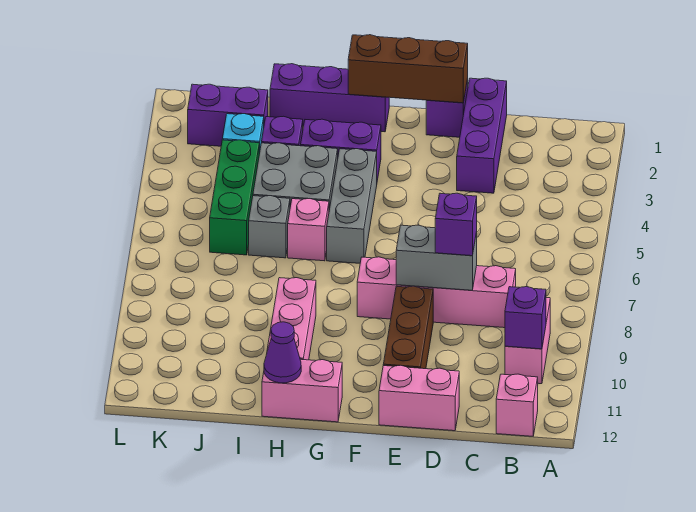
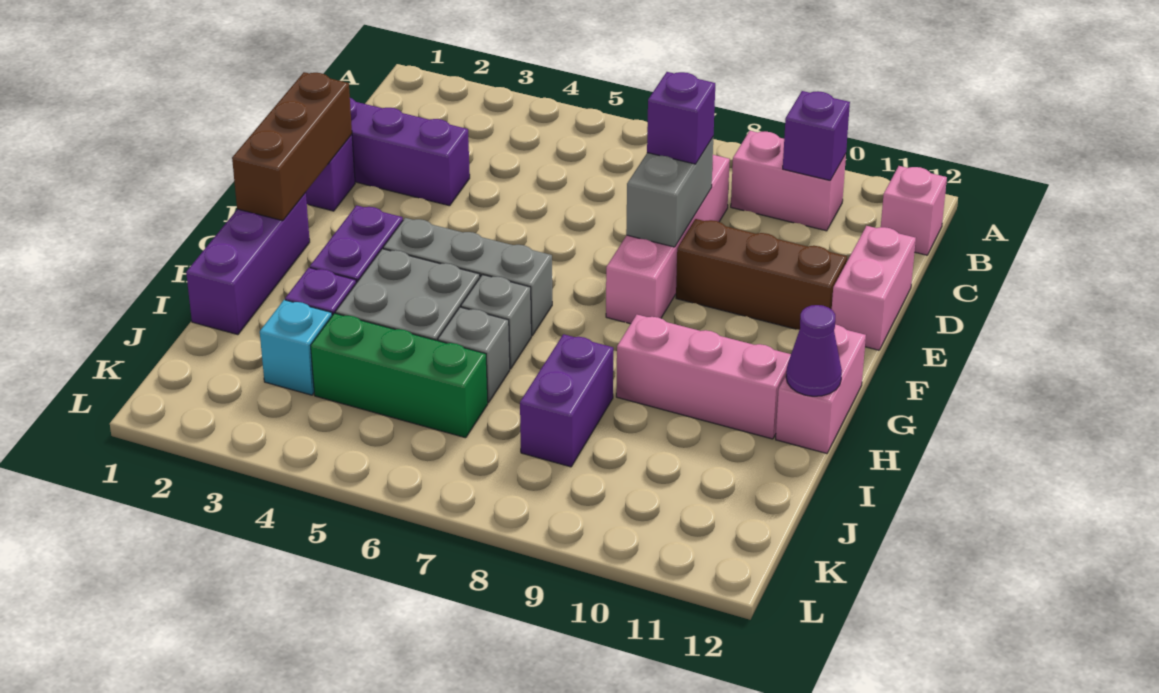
pink brick H6 level 1 -> grey brick H6 level 1
purple brick J2:K2 level 1 -> purple brick I8:J8 level 1

